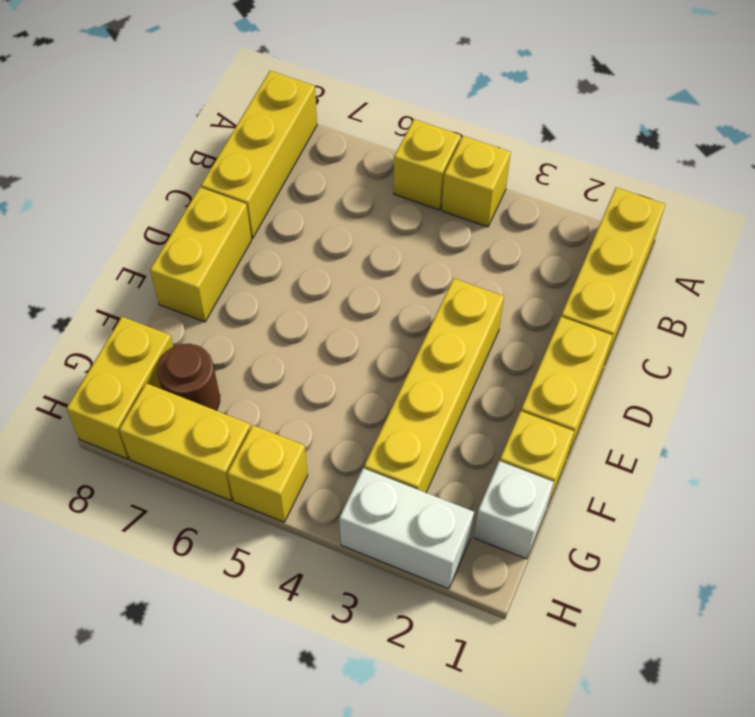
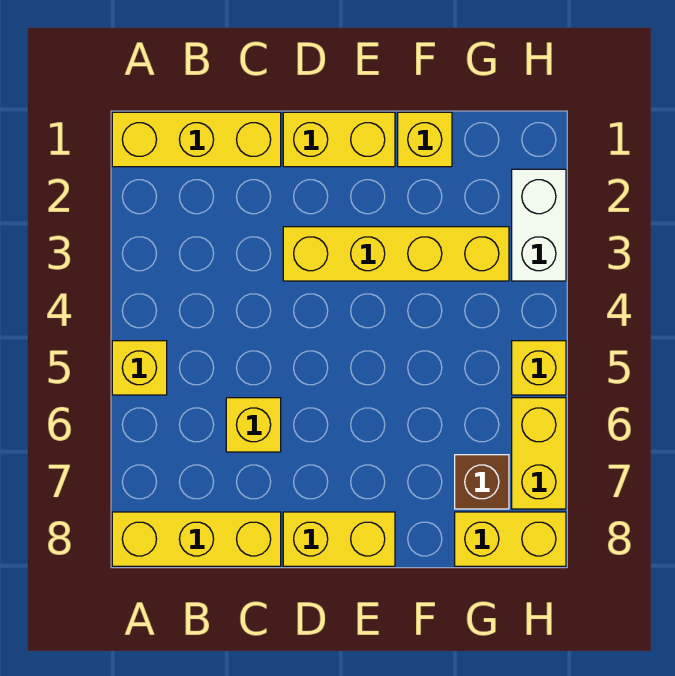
yellow brick A4 level 1 -> yellow brick C6 level 1
white brick G1 level 1 -> none
brown round brick G7 level 1 -> brown brick G7 level 1

